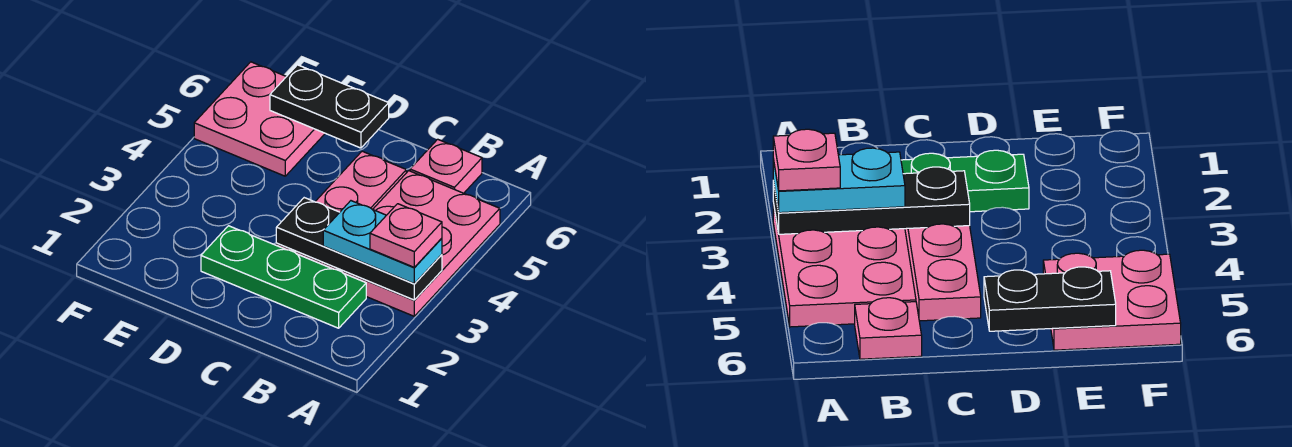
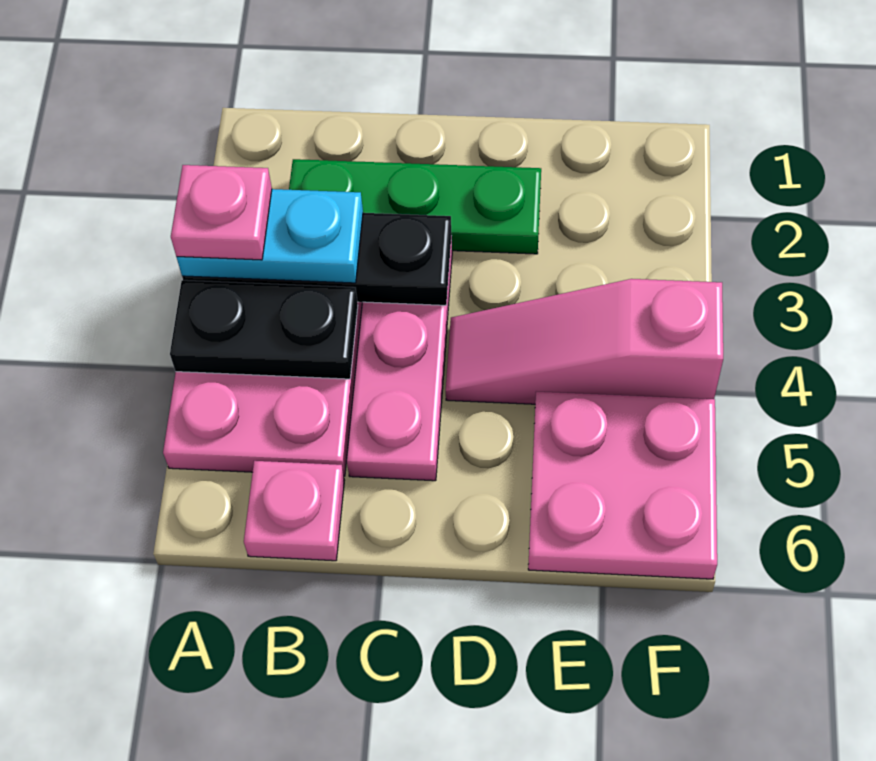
none -> pink slope D4:F4 level 1 top F
black plate D6:E6 level 2 -> black plate A4:B4 level 2

